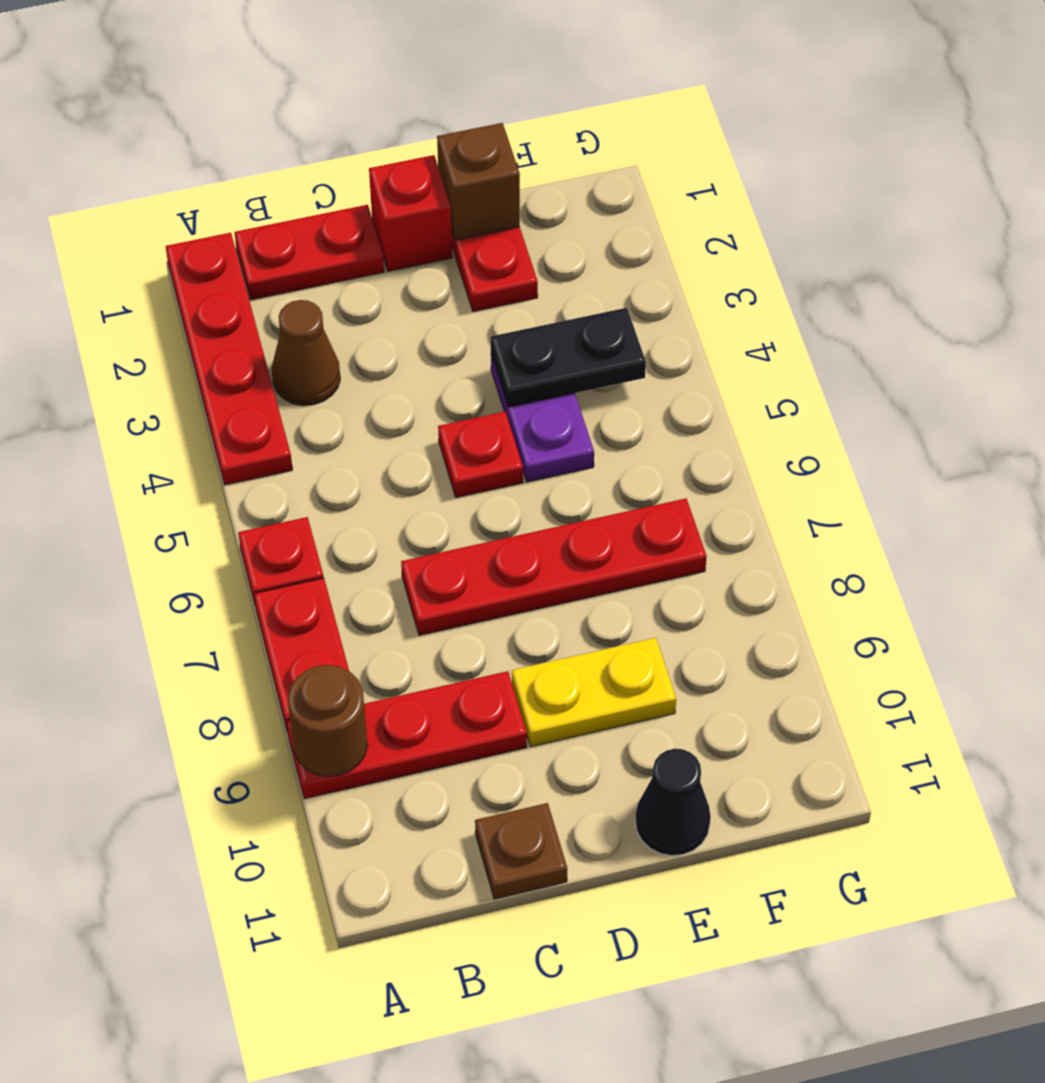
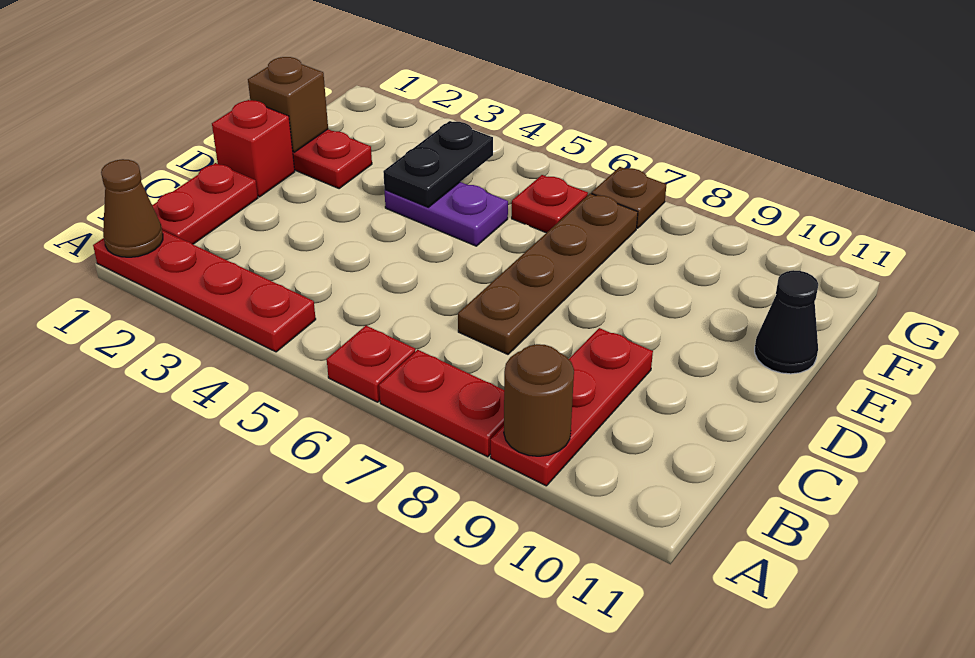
brown cone B3 level 1 -> brown cone A1 level 2
red plate C7:F7 level 1 -> brown plate C7:F7 level 1
brown plate C11 level 1 -> brown plate G7 level 1
red plate D5 level 1 -> red plate F6 level 1
yellow plate D9:E9 level 1 -> none

